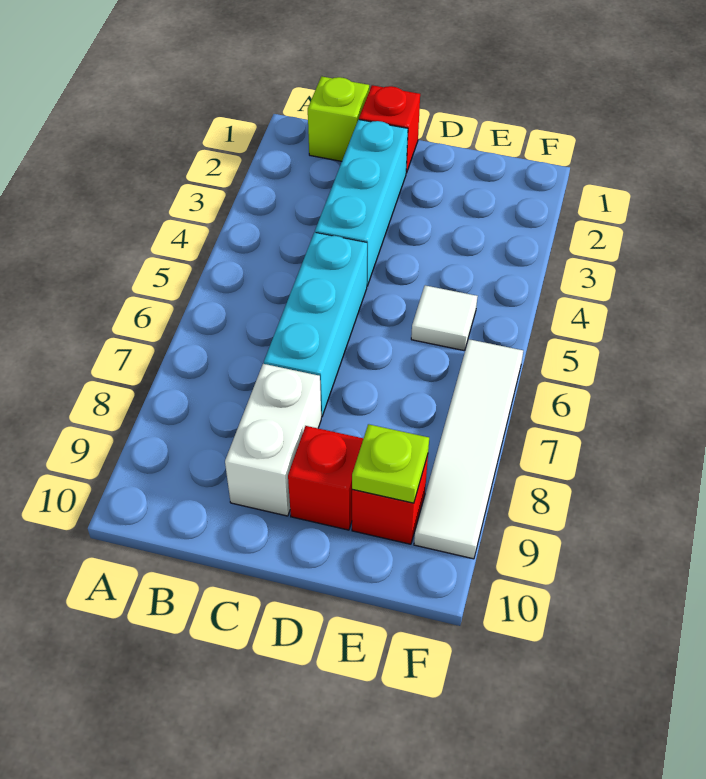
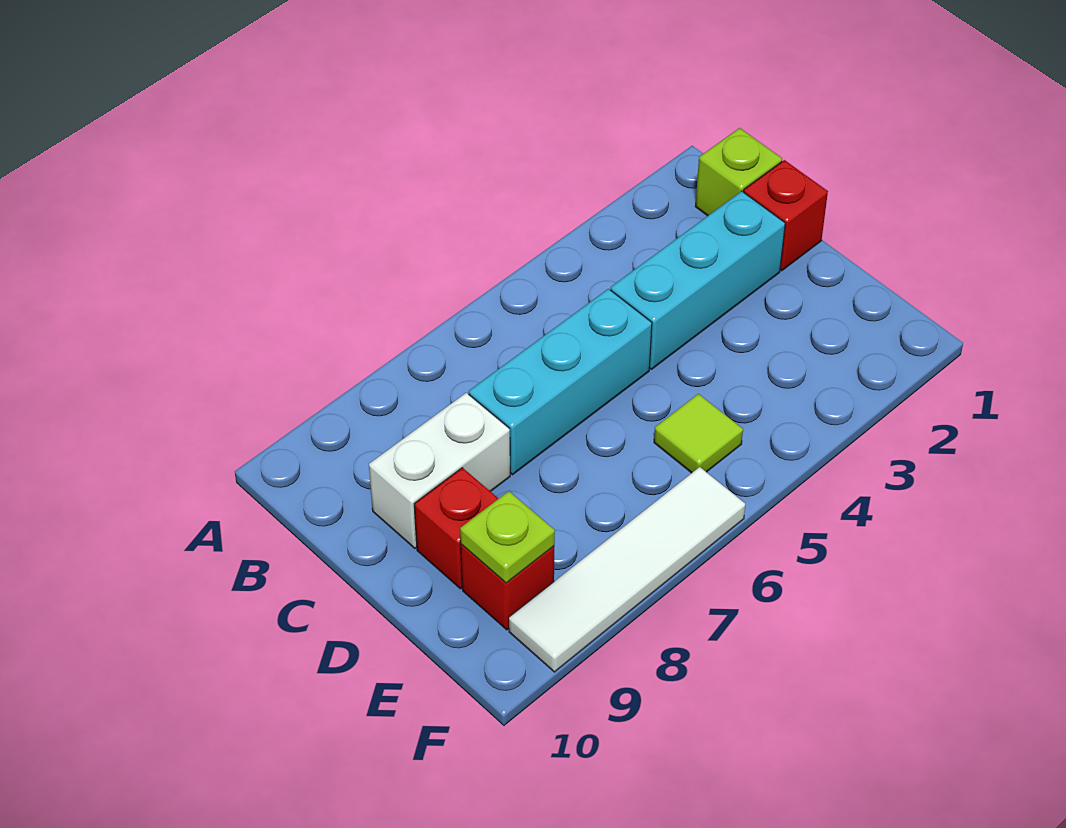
white tile E5 level 1 -> lime tile E5 level 1

